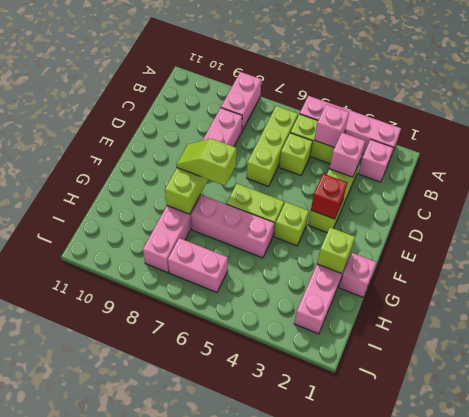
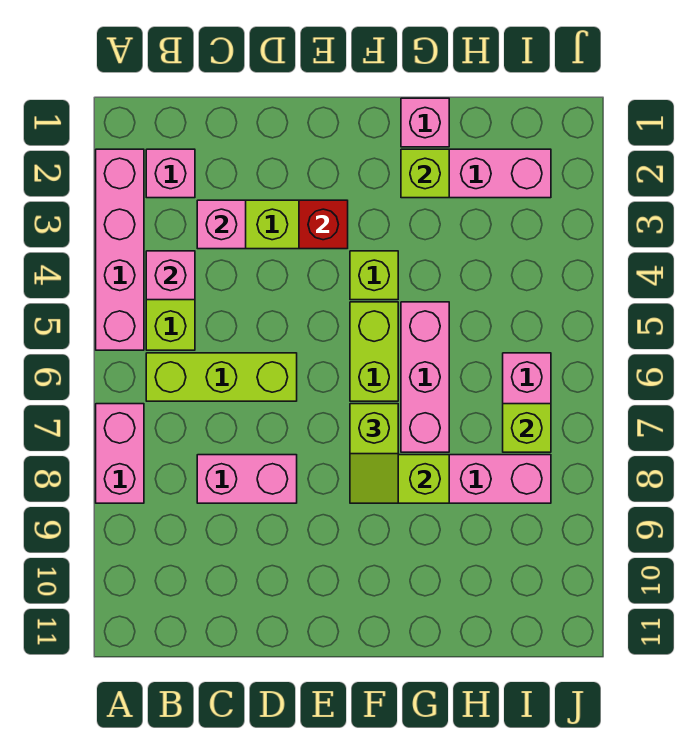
pink brick A8:B8 level 1 -> pink brick A7:A8 level 1
lime brick C5 level 1 -> lime brick I7 level 2

